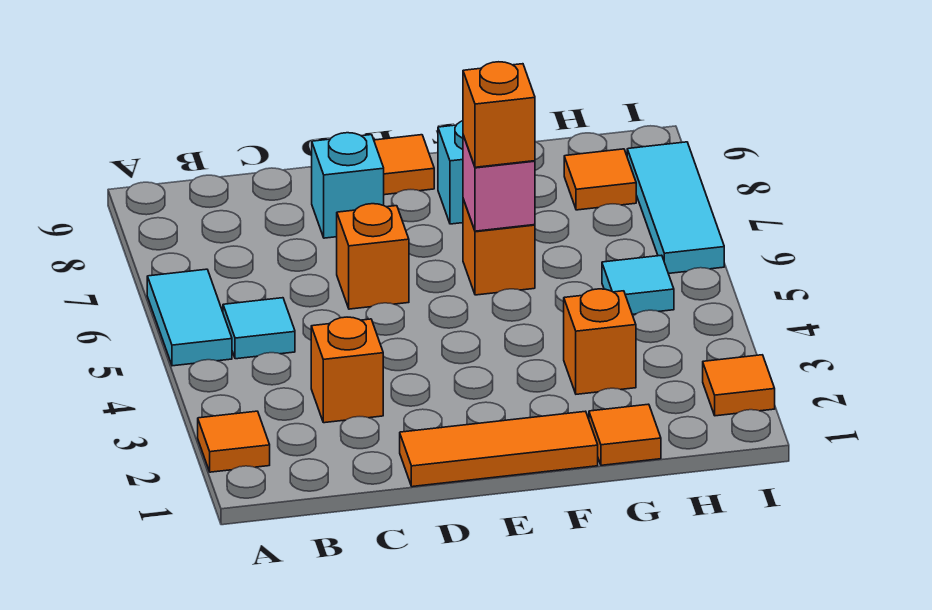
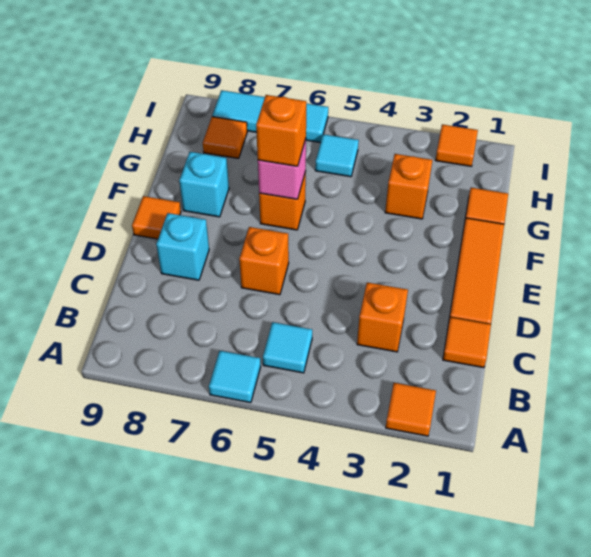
cyan tile A5:A6 level 1 -> cyan tile A6 level 1
none -> orange tile C1 level 1

